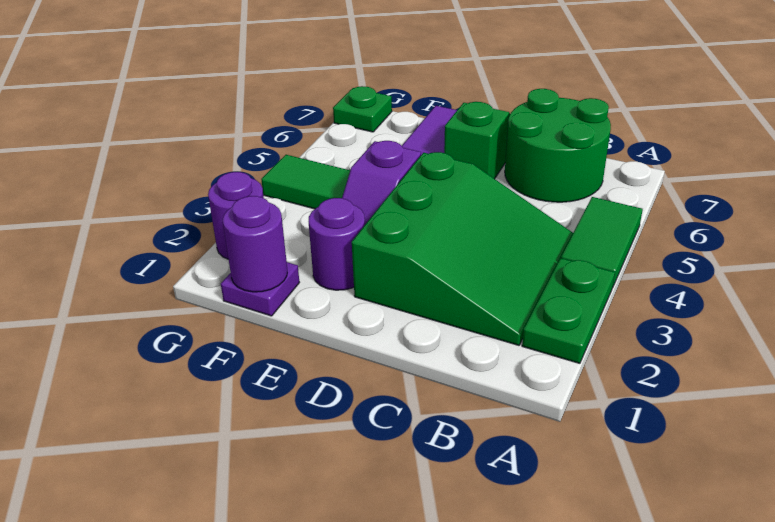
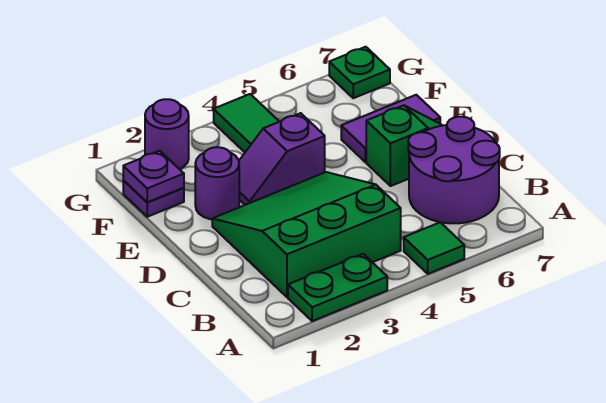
green tile A4:A5 level 1 -> green tile A5 level 1
green slope B2:D4 level 1 top D -> green slope B2:D4 level 1 top B
green round brick B6:C7 level 1 -> purple round brick B6:C7 level 1
purple round brick F1 level 2 -> purple plate F1 level 2

